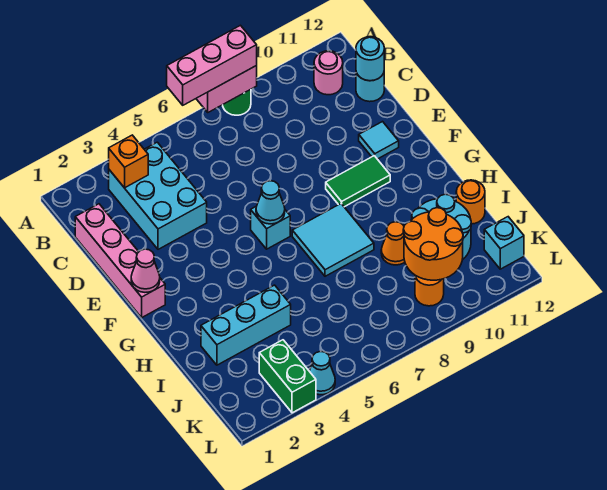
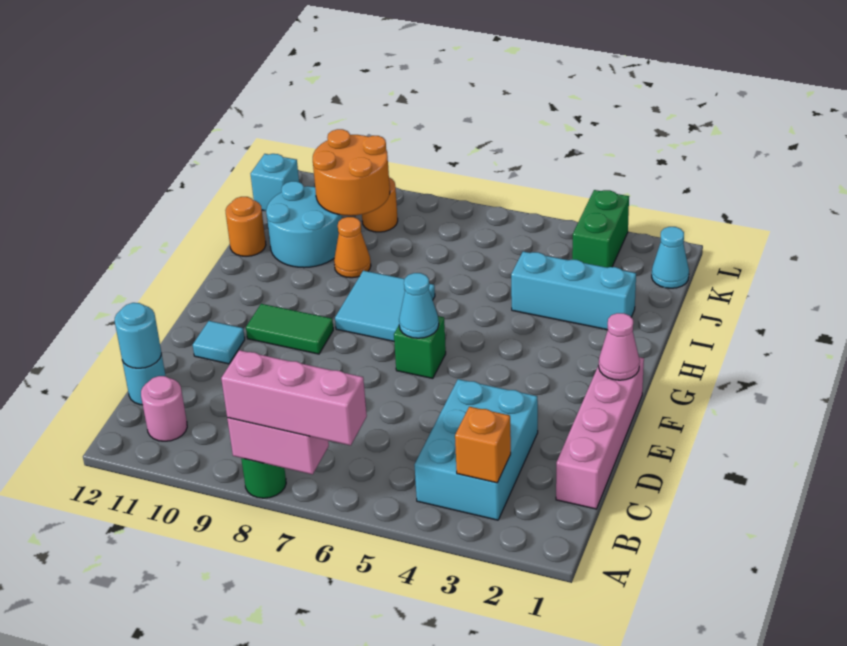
cyan brick F6 level 1 -> green brick F6 level 1
cyan cone L4 level 1 -> cyan cone K1 level 1

